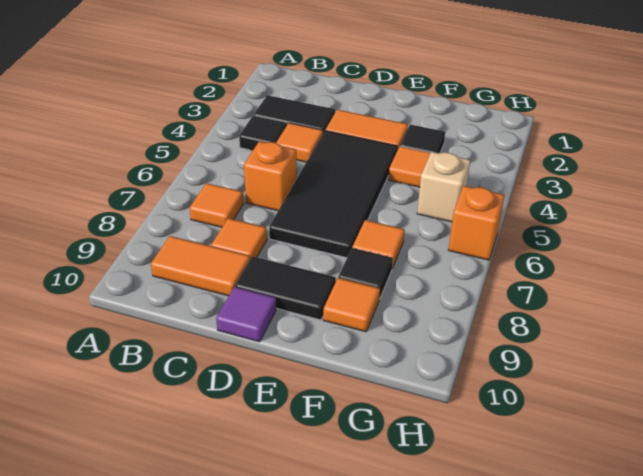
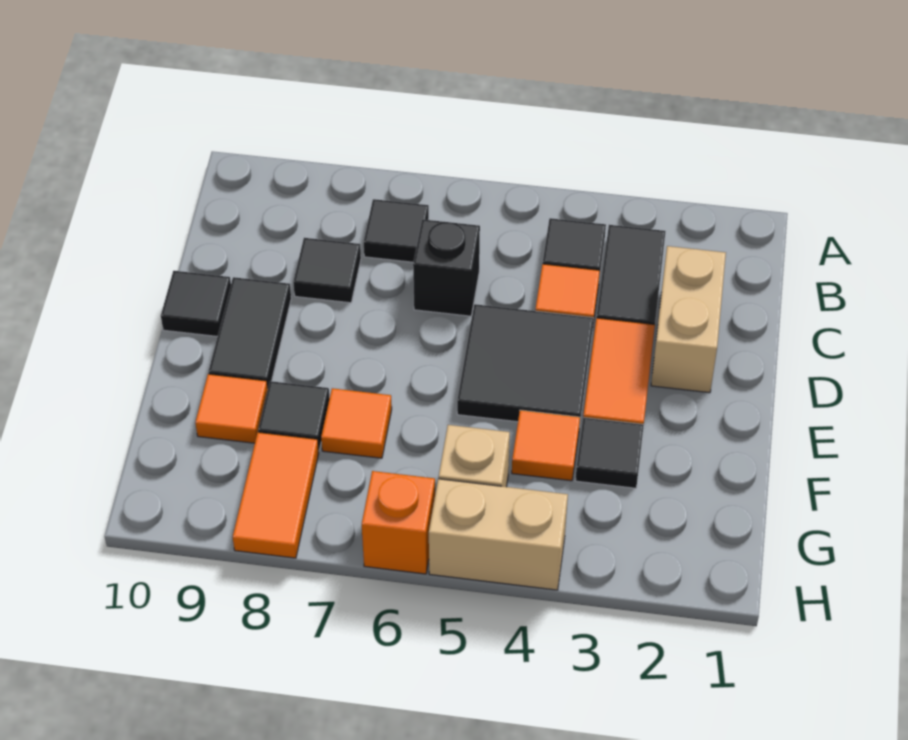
orange tile B7 level 1 -> black tile B7 level 1
orange tile B9:C9 level 1 -> orange tile G8:H8 level 1
none -> tan brick C2:D2 level 1
orange brick C6 level 1 -> black brick C6 level 1
orange tile C8 level 1 -> black tile C8 level 1
black tile D4:E7 level 1 -> black tile D4:E5 level 1
purple tile D10 level 1 -> black tile D10 level 1
none -> tan brick H4:H5 level 1

